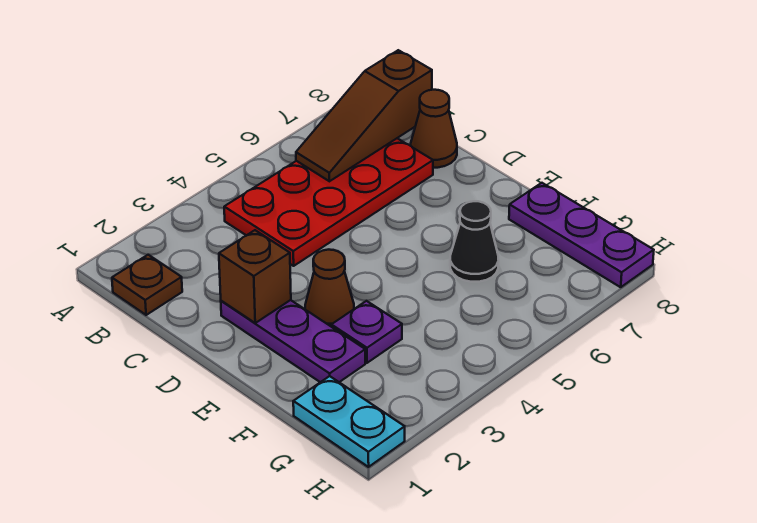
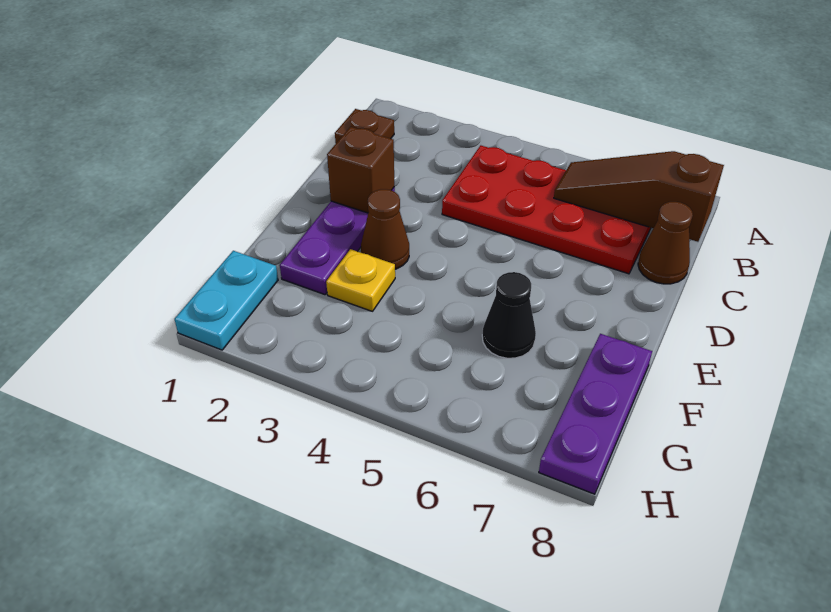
purple plate F3 level 1 -> yellow plate F3 level 1

